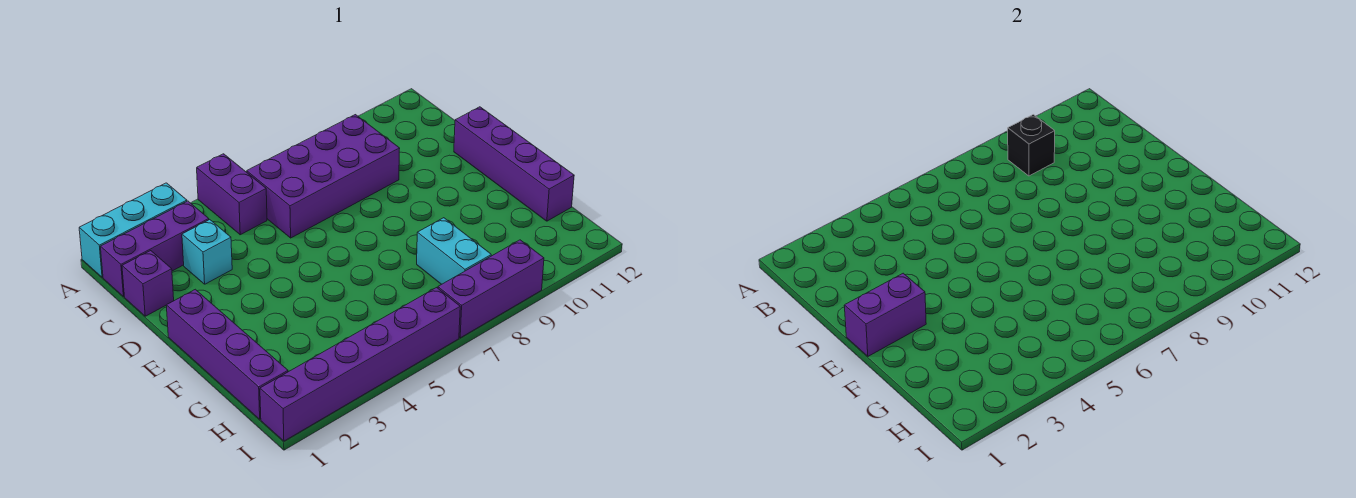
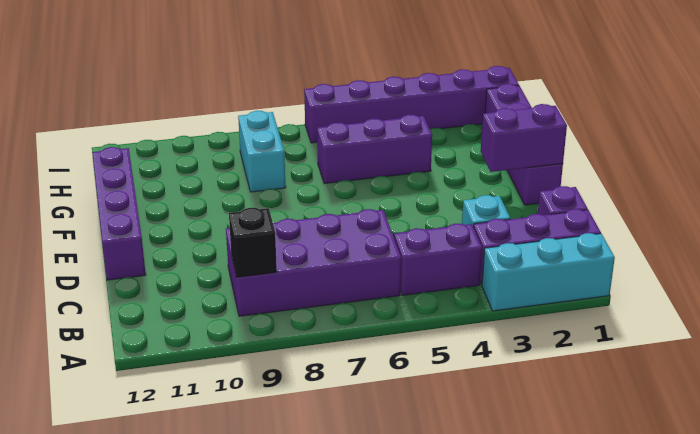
purple brick A5:B5 level 1 -> purple brick B4:B5 level 1
purple brick I7:I9 level 1 -> purple brick G4:G6 level 1

